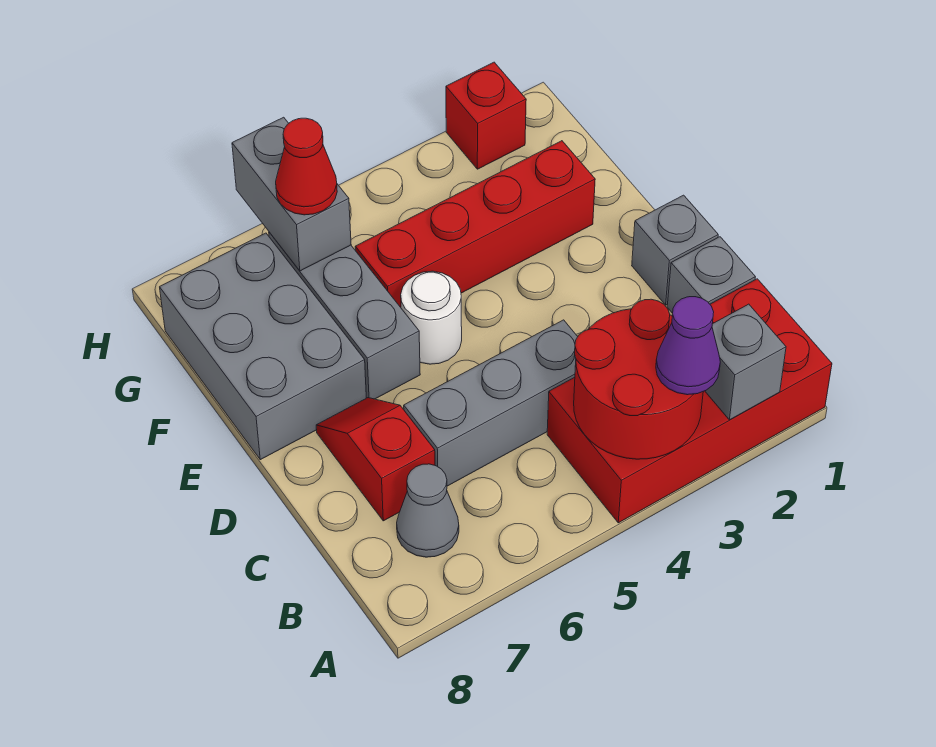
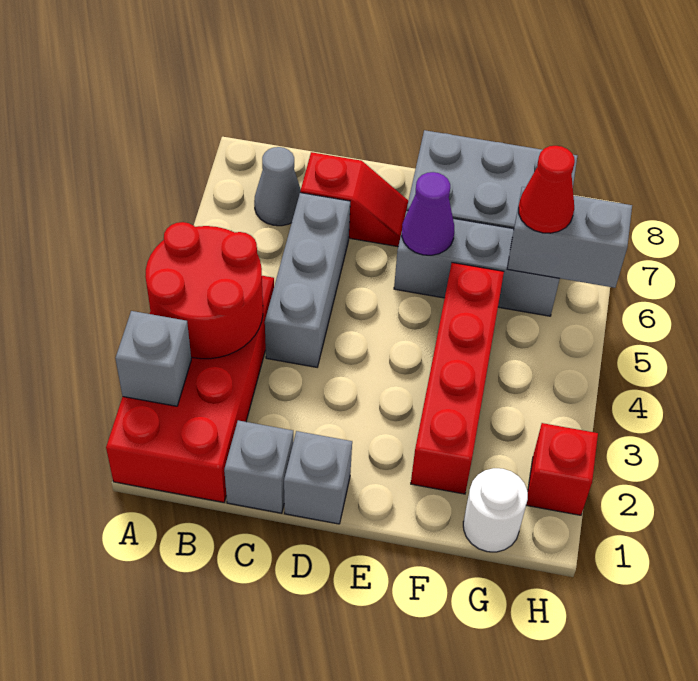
purple cone A3 level 3 -> purple cone E6 level 2
white round brick E5 level 1 -> white round brick G1 level 1

